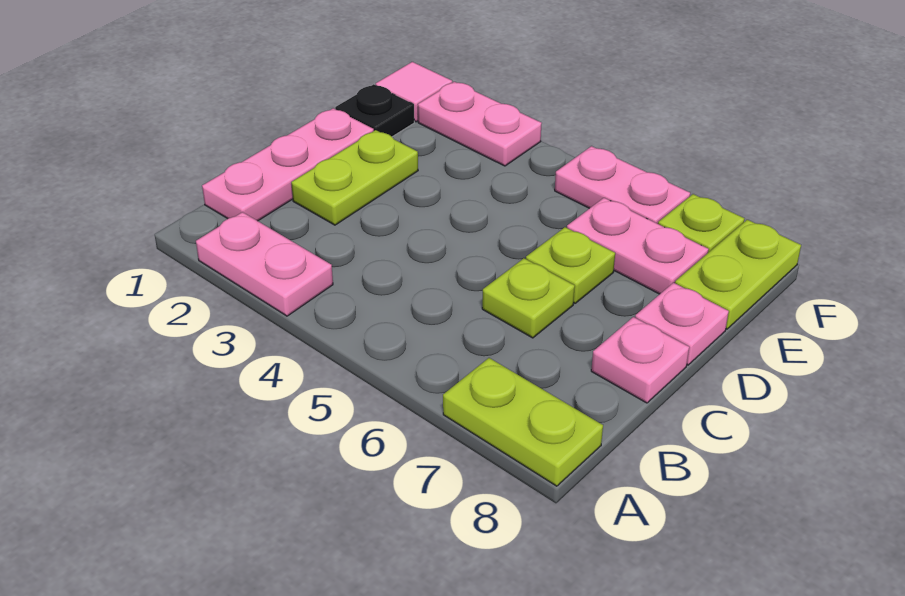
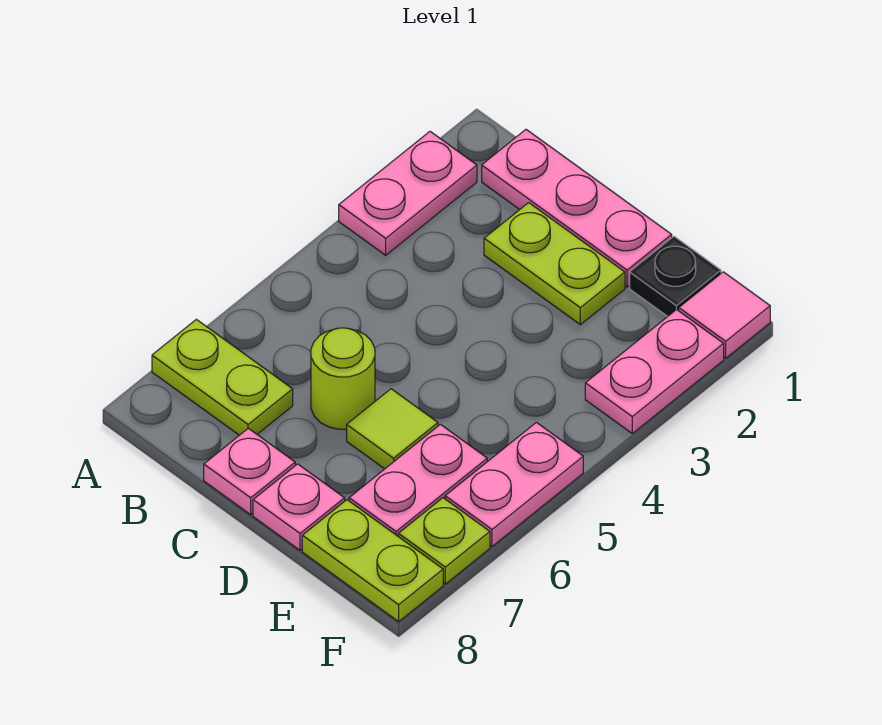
lime plate A7:A8 level 1 -> lime plate A7:B7 level 1
lime plate C6 level 1 -> lime round brick C6 level 1
lime plate D6 level 1 -> lime tile D6 level 1

